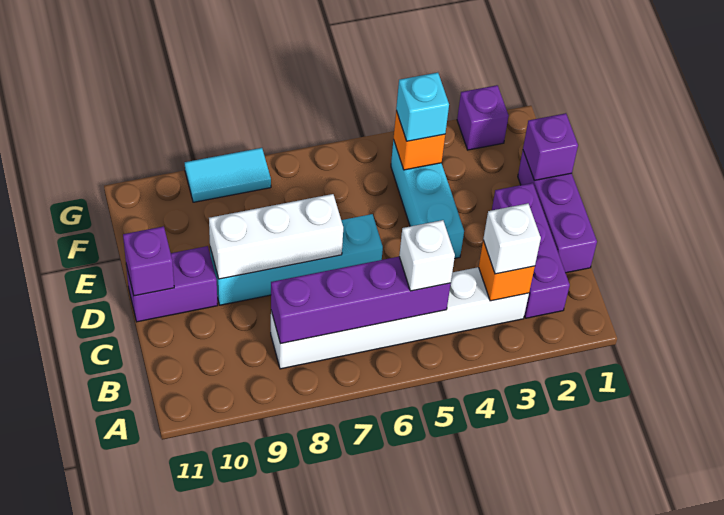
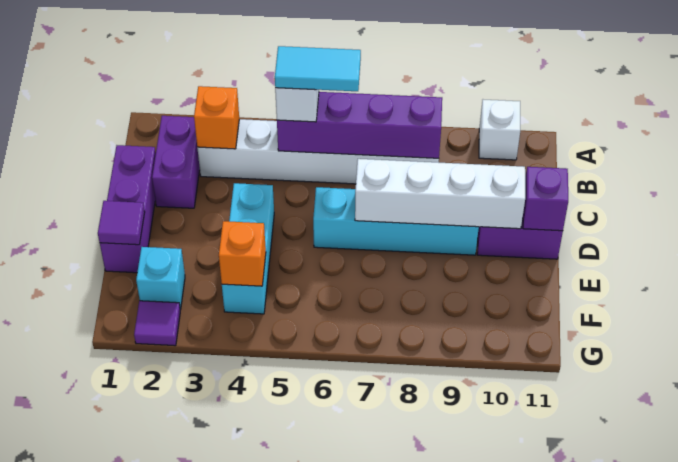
purple brick B2:D2 level 1 -> purple brick B2:C2 level 1
white brick B3 level 3 -> white brick A10 level 1
white brick D7:D9 level 2 -> white brick D7:D10 level 2
purple brick E1 level 2 -> purple tile E1 level 2
cyan brick F4 level 3 -> cyan brick F2 level 1
purple brick G2 level 1 -> purple tile G2 level 1
cyan tile G8:G9 level 1 -> cyan tile B5:B6 level 4

